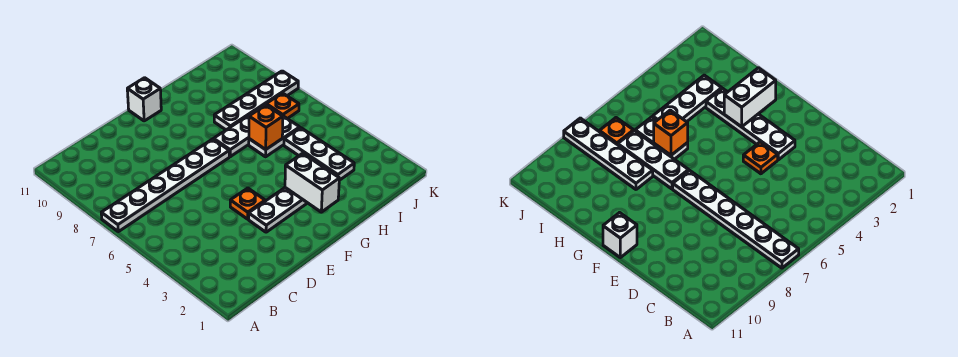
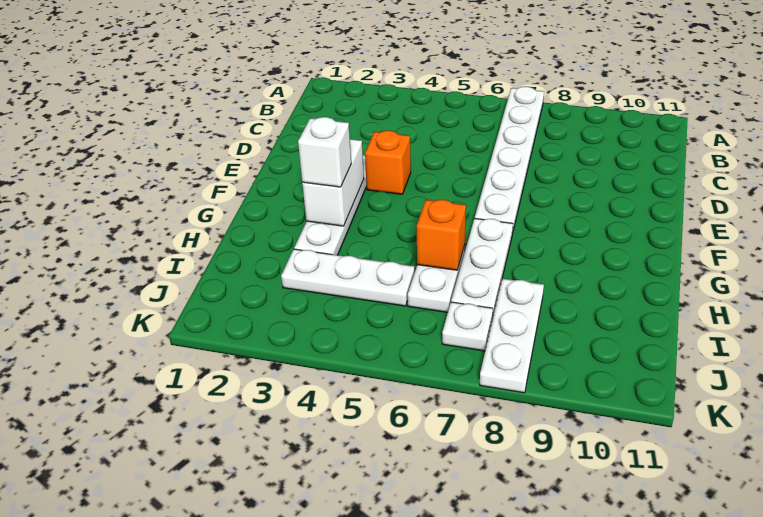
orange plate E4 level 1 -> orange brick E4 level 1
white brick F11 level 1 -> white brick G3 level 3
white brick G2:G3 level 2 -> white brick F3:G3 level 2
white plate H8:K8 level 1 -> white plate I8:K8 level 1
orange plate J7 level 1 -> white plate J7 level 1

